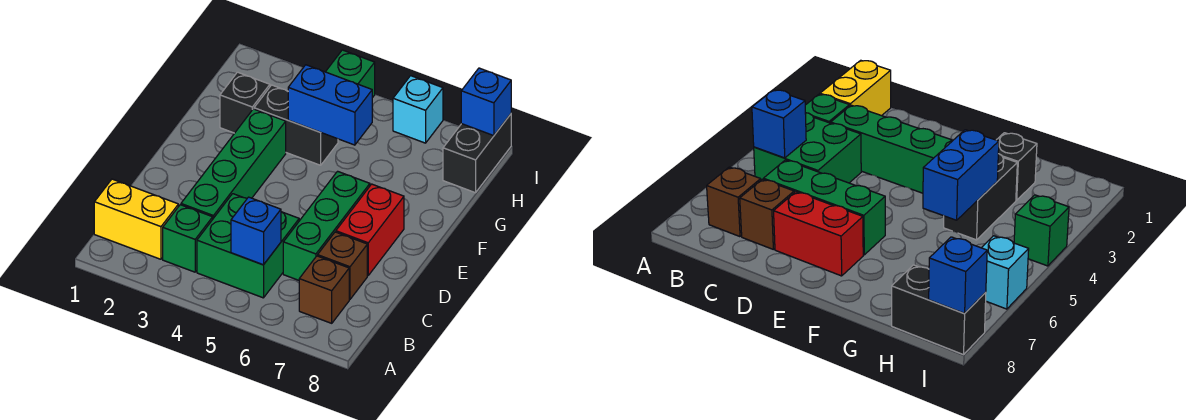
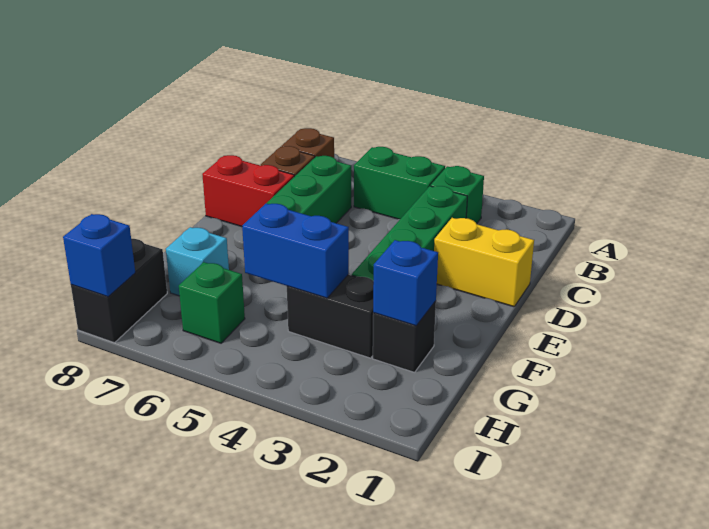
yellow brick B1:B2 level 1 -> yellow brick D1:D2 level 1
green brick B4:C5 level 1 -> green brick B4:B5 level 1
blue brick B5 level 2 -> blue brick G2 level 2
red brick D7:E7 level 1 -> red brick D7:D8 level 1
green brick I4 level 1 -> green brick H6 level 1
cyan brick I6 level 1 -> cyan brick G7 level 1

